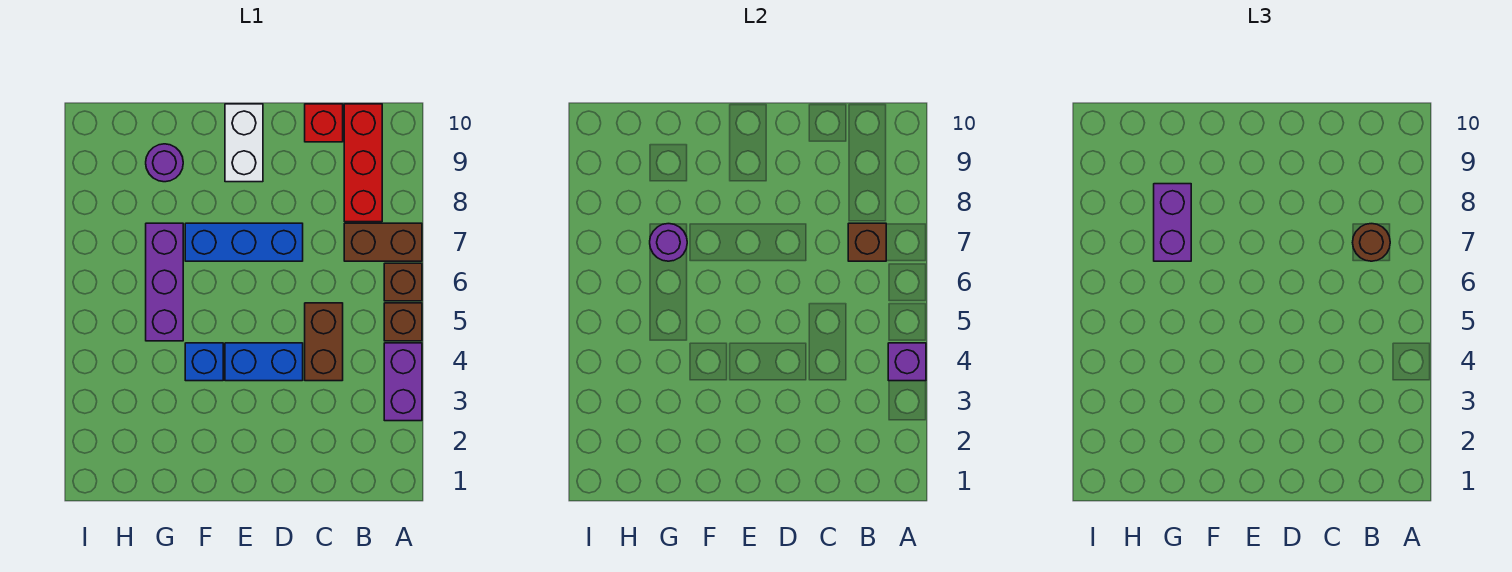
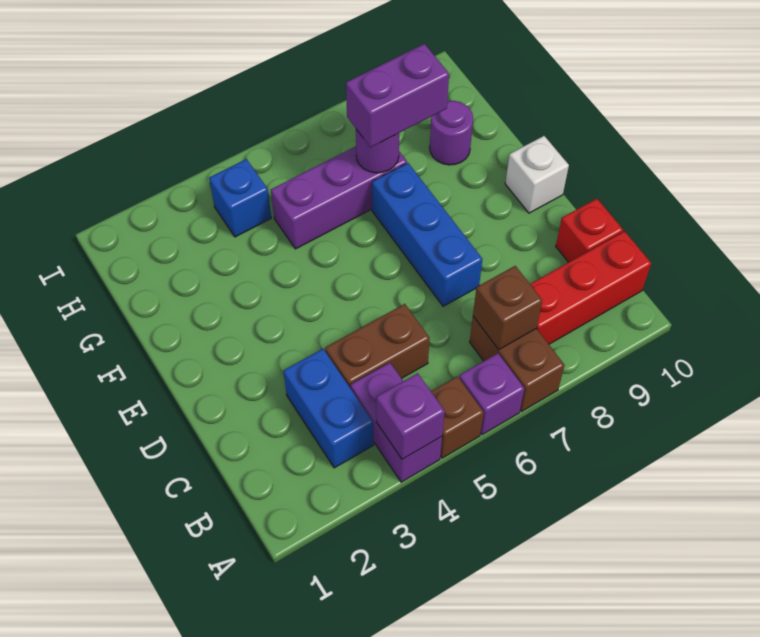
purple brick A3:A4 level 1 -> purple brick A4:B4 level 1
brown brick A6 level 1 -> purple brick A6 level 1
brown round brick B7 level 3 -> none
blue brick D4:E4 level 1 -> blue brick B3:C3 level 1
white brick E9:E10 level 1 -> white brick E10 level 1
blue brick F4 level 1 -> blue brick H4 level 1

